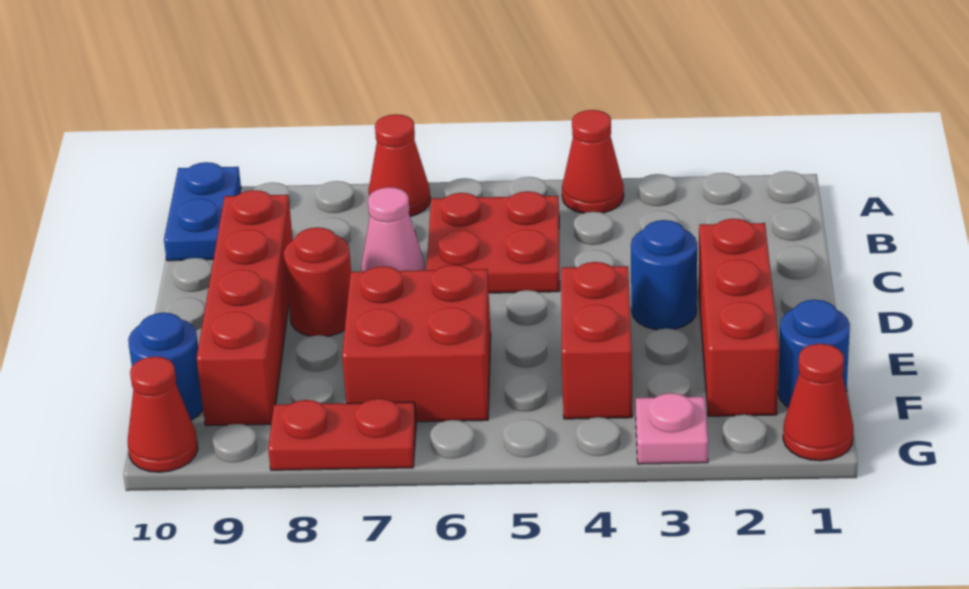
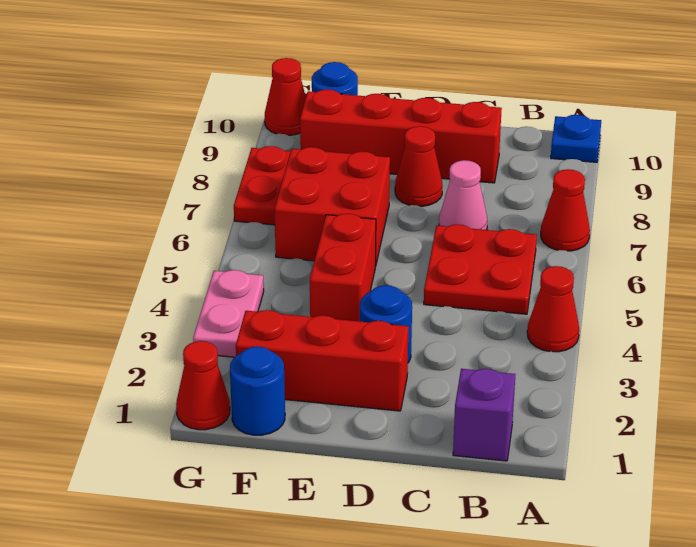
blue plate A10:B10 level 1 -> blue plate A10 level 1
none -> purple brick B1 level 1
red round brick D8 level 1 -> red cone D8 level 1
red brick E4:F4 level 1 -> red brick E4:E5 level 1
pink plate G3 level 1 -> pink plate G3:G4 level 1

